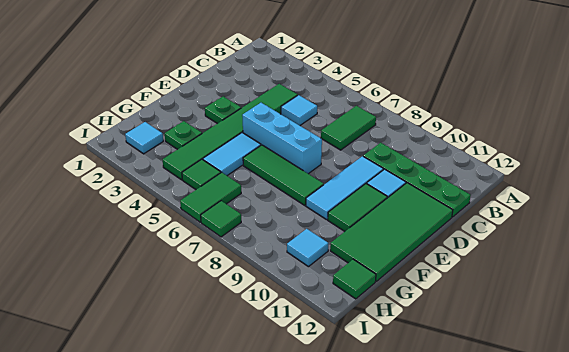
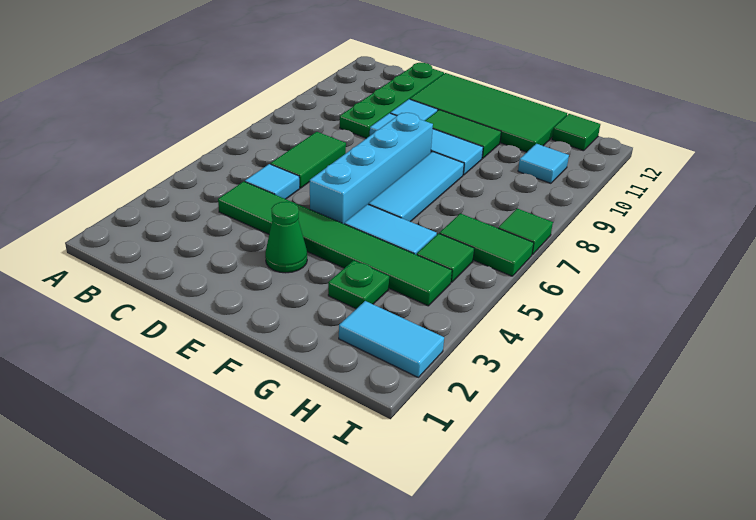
green tile B7:C7 level 1 -> green tile C6:C7 level 1
green plate E3 level 1 -> green cone E3 level 1
cyan brick E5:E7 level 1 -> cyan brick E5:E8 level 1
green tile F6:F8 level 1 -> cyan tile F6:F8 level 1
cyan tile H2 level 1 -> cyan tile H2:I2 level 1

